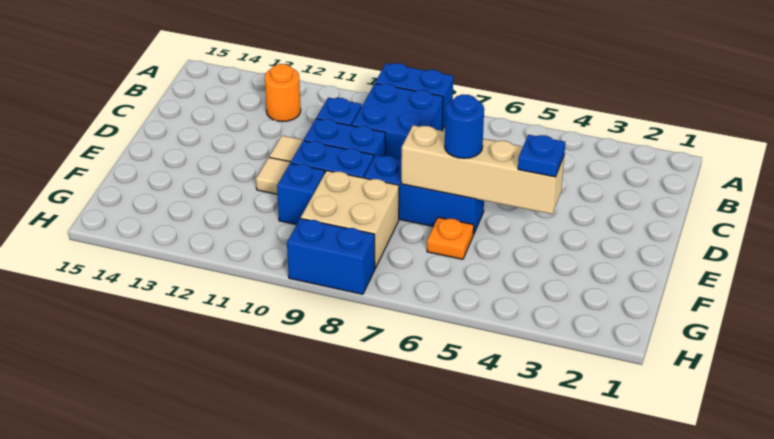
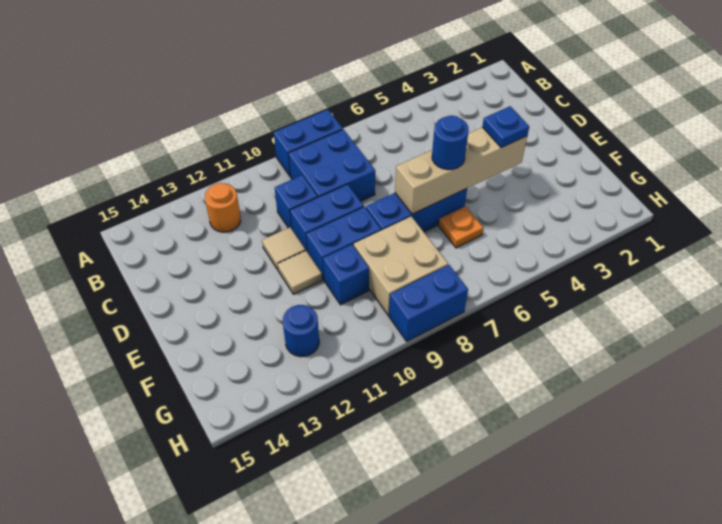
none -> blue round brick G12 level 1

